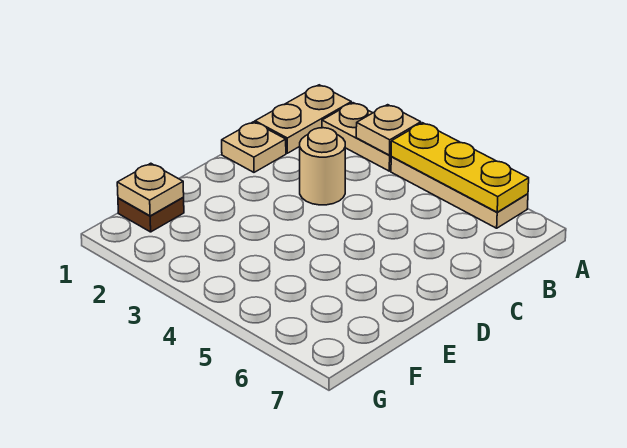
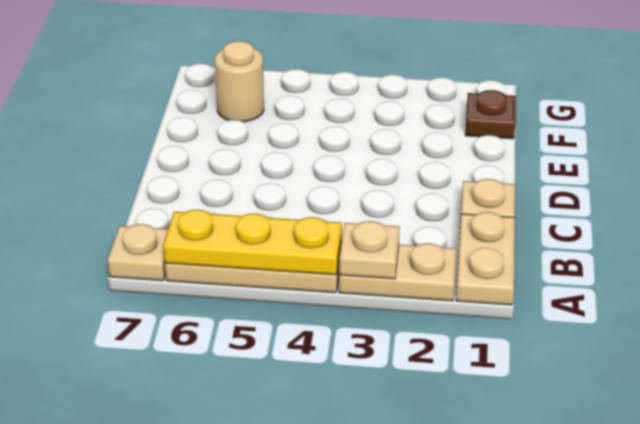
tan round brick C3 level 1 -> tan round brick F6 level 1
tan plate F1 level 2 -> tan plate A7 level 1

